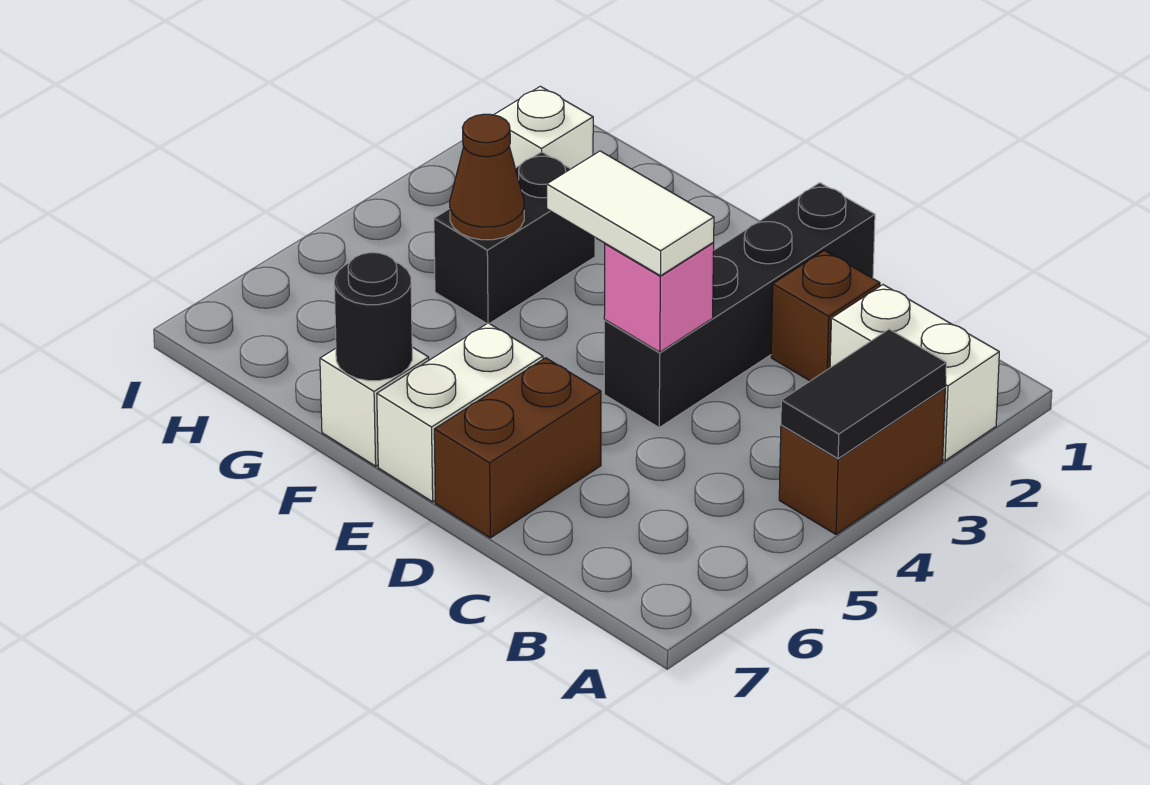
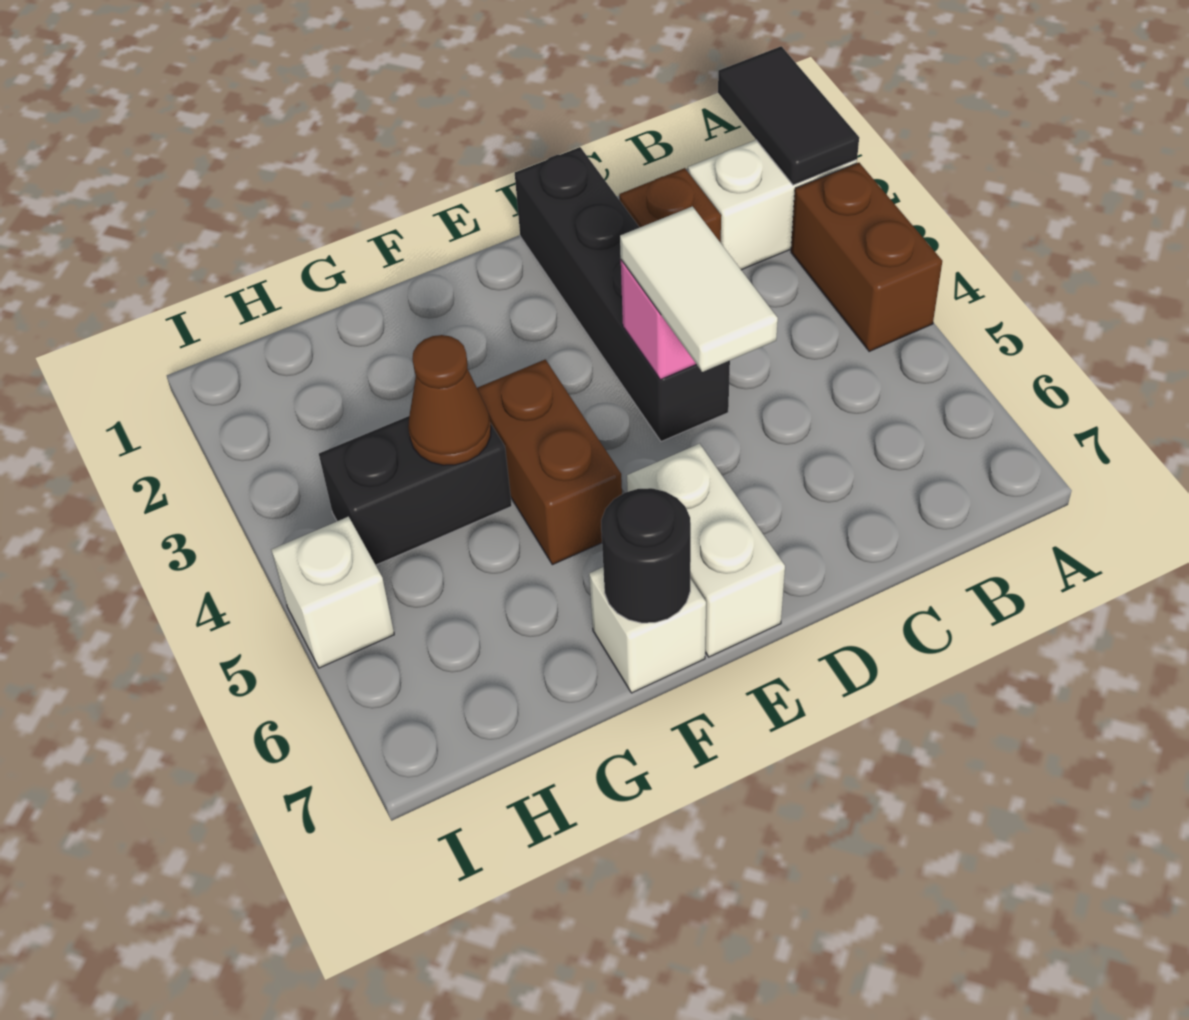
black tile A3:A4 level 2 -> black tile A1:A2 level 2
white tile D4:E4 level 3 -> white tile D4:D5 level 3
brown brick D6:D7 level 1 -> brown brick F4:F5 level 1
black brick G3:G4 level 1 -> black brick G4:H4 level 1
white brick H2 level 1 -> white brick I5 level 1

